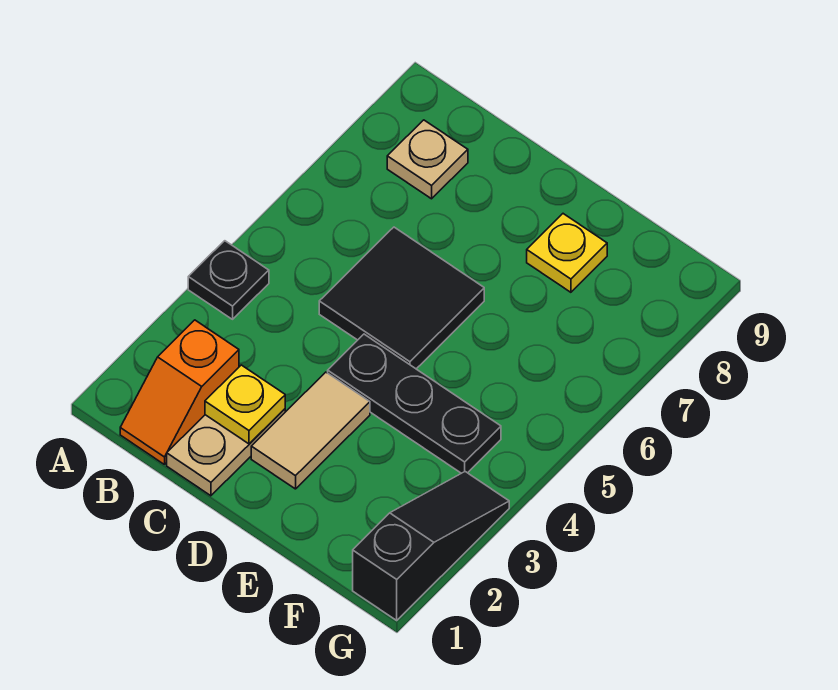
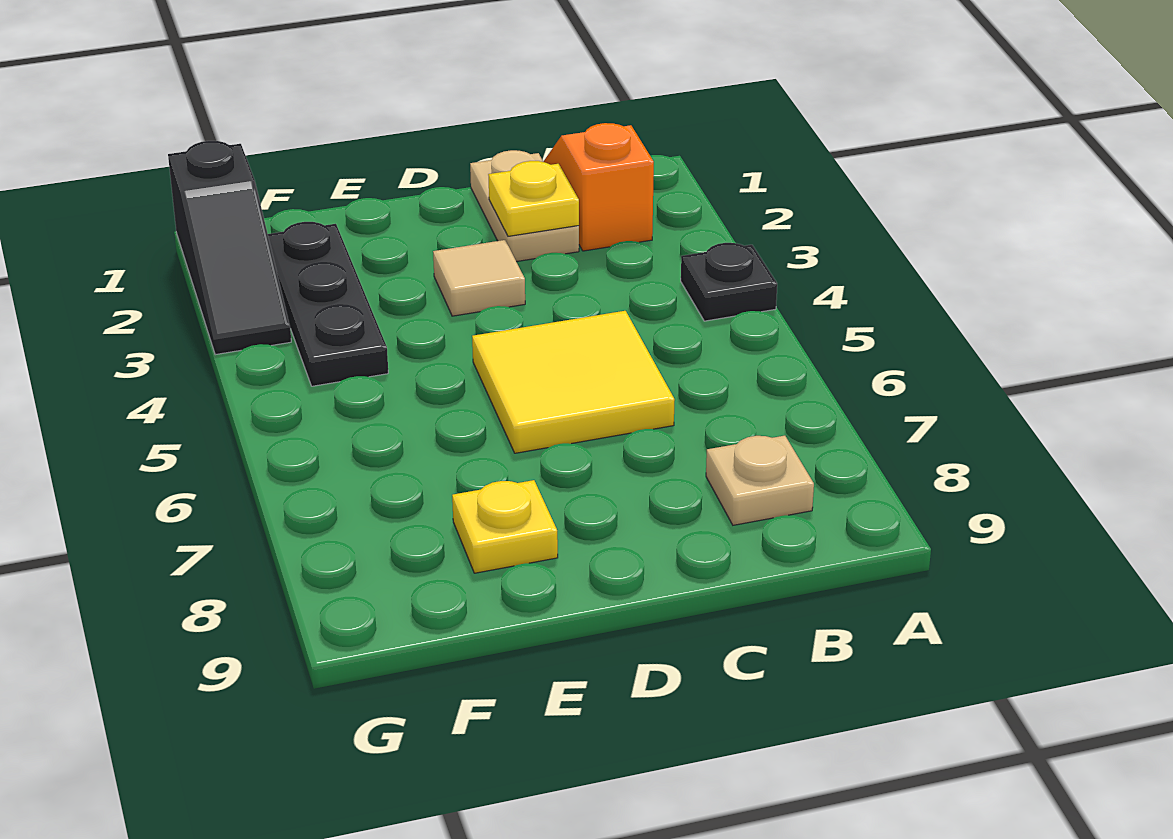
black tile C5:D6 level 1 -> yellow tile C5:D6 level 1
tan tile D2:D3 level 1 -> tan tile D3 level 1
black plate D4:F4 level 1 -> black plate F2:F4 level 1

